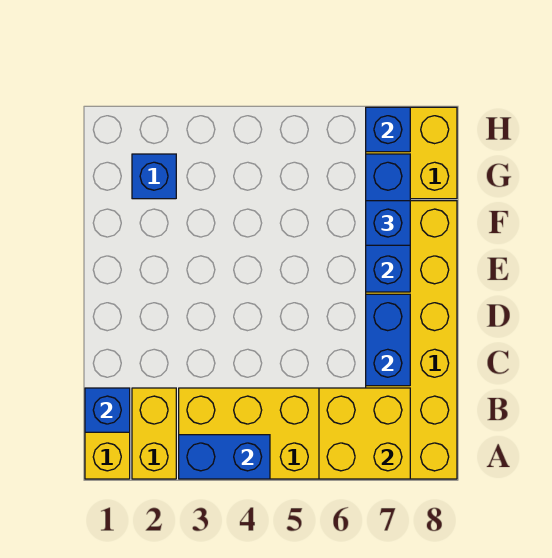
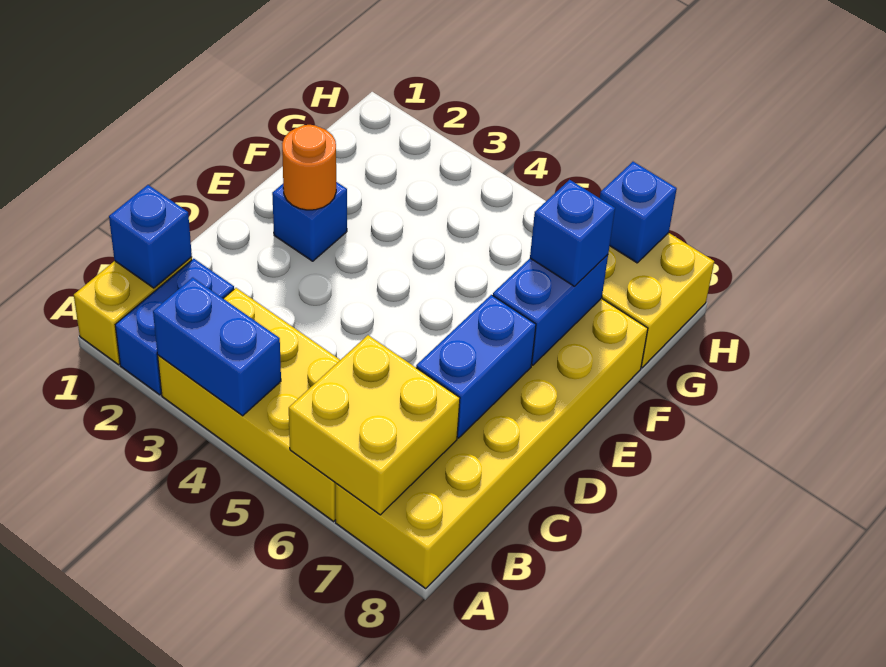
yellow brick A2:B2 level 1 -> blue brick A2:B2 level 1
none -> orange round brick E2 level 2
blue brick E7:G7 level 2 -> blue brick E7:F7 level 2
blue brick G2 level 1 -> blue brick E2 level 1

